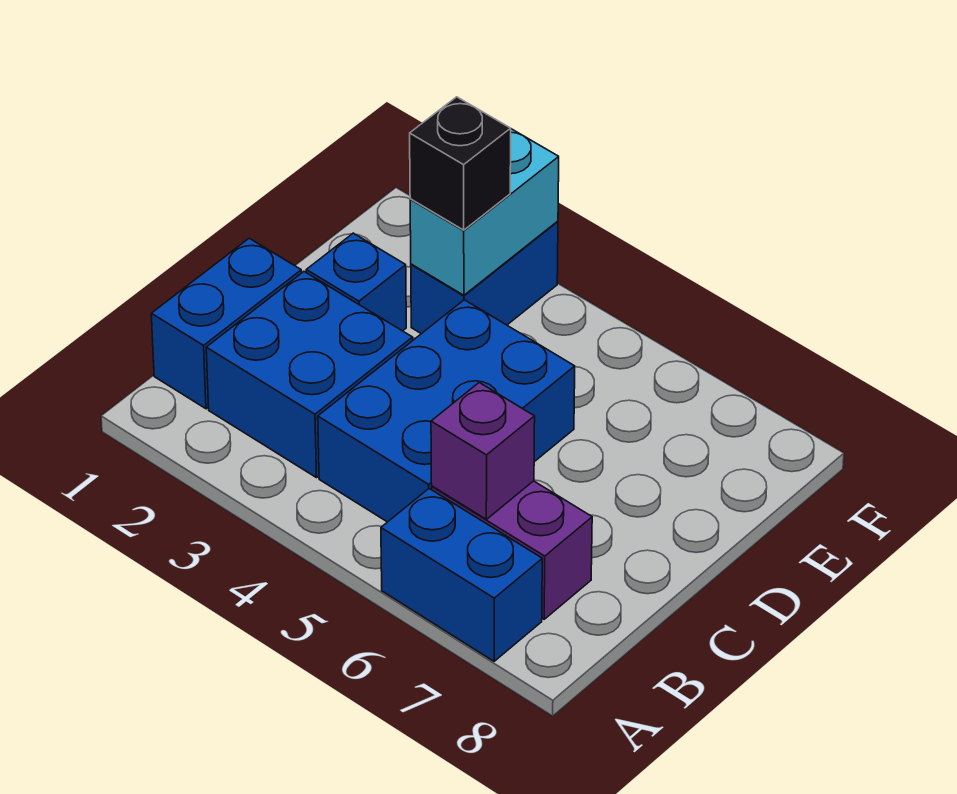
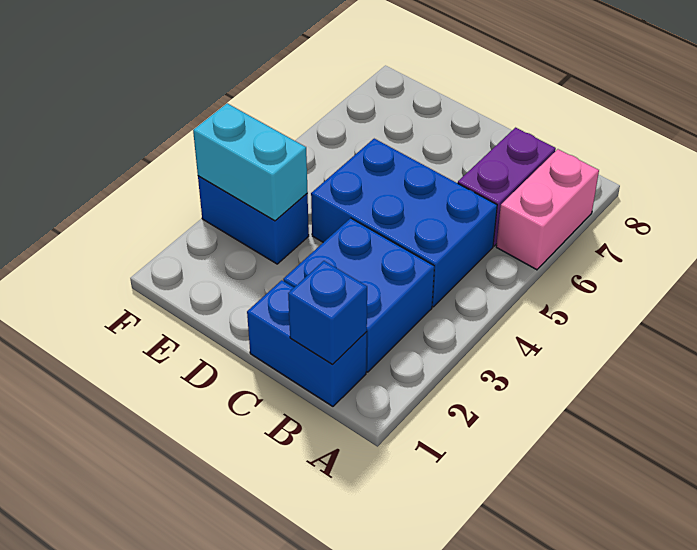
blue brick A6:A7 level 1 -> pink brick A6:A7 level 1
purple brick B6 level 2 -> none
blue brick D2 level 1 -> blue brick B1 level 2
black brick E3 level 3 -> none

